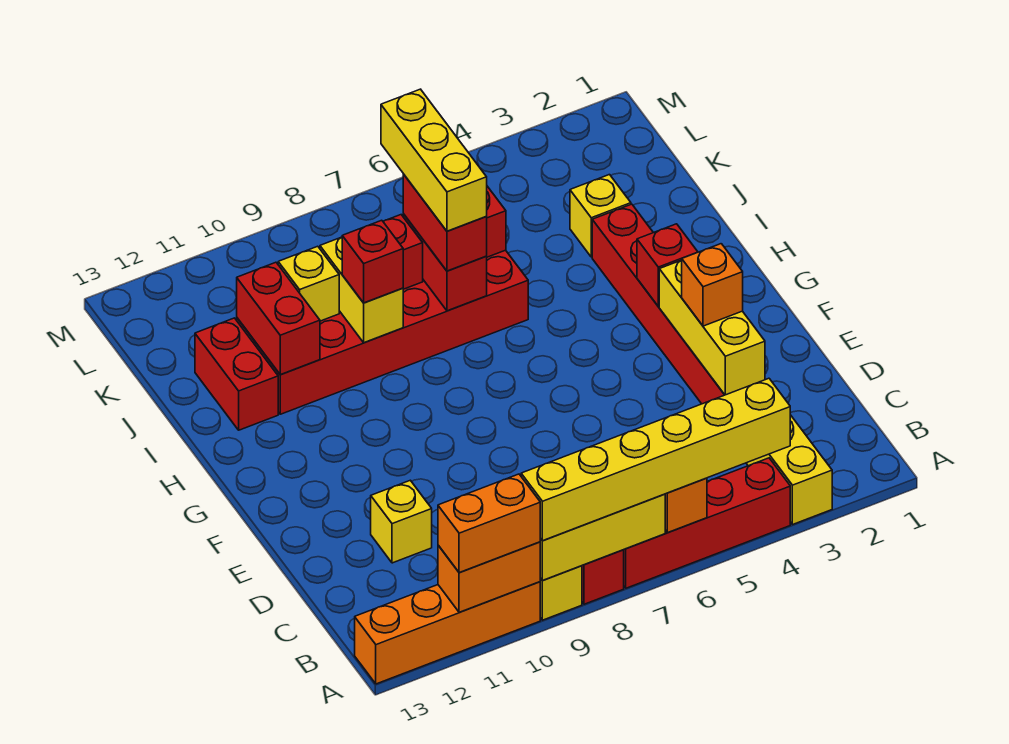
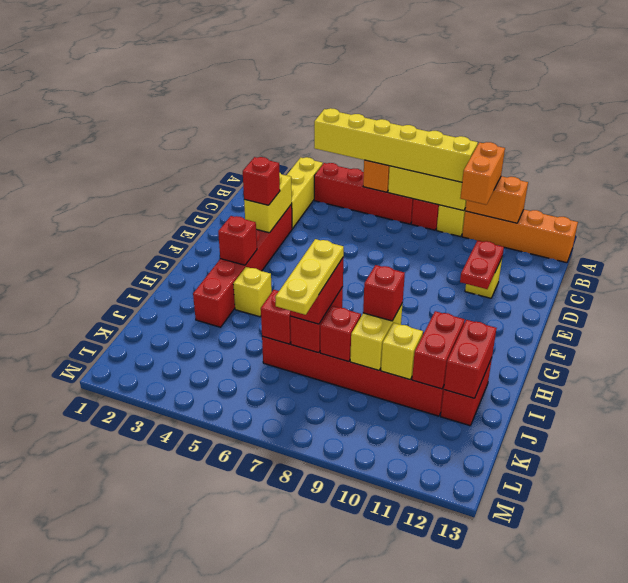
orange brick A10:A11 level 3 -> orange brick A10:B10 level 3
yellow brick D3:F3 level 2 -> yellow brick D3:E3 level 2
none -> red plate D11:E11 level 2
orange brick E3 level 3 -> red brick E3 level 3
yellow brick I7:K7 level 4 -> yellow plate I7:K7 level 4
none -> red brick I12:J12 level 2
yellow brick J3 level 1 -> yellow brick H4 level 1

